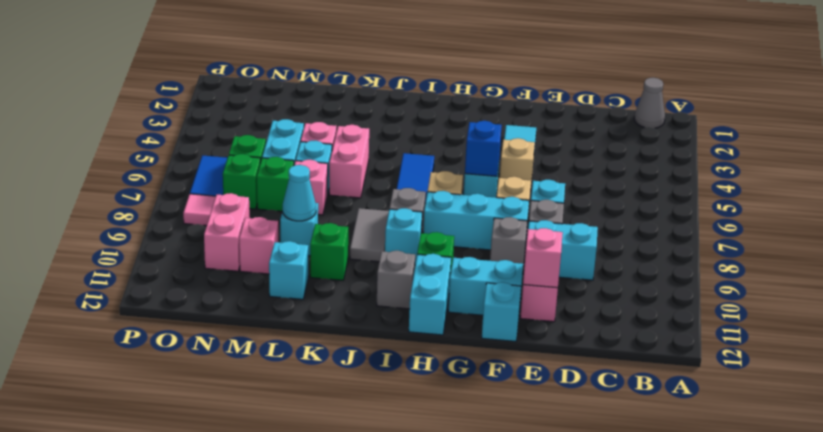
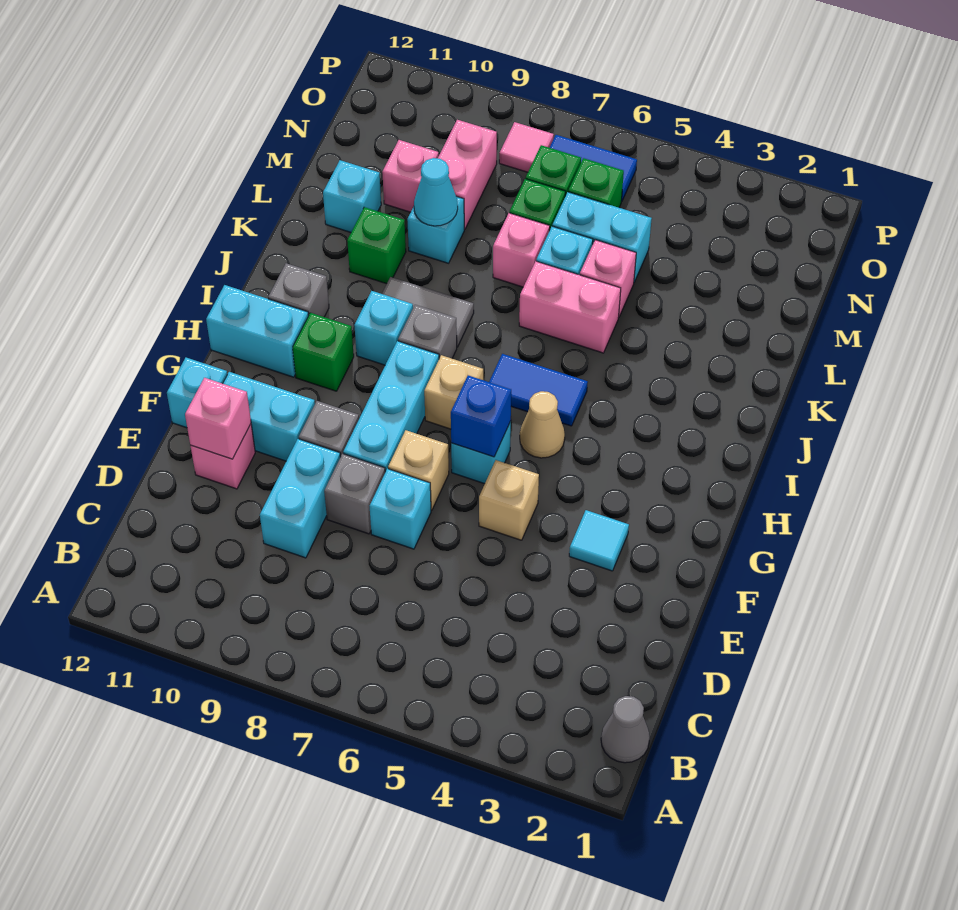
cyan brick F11:G11 level 1 -> cyan brick F10:F11 level 1
none -> tan cone H5 level 1
pink brick N9:N10 level 1 -> pink brick M9:N9 level 1

